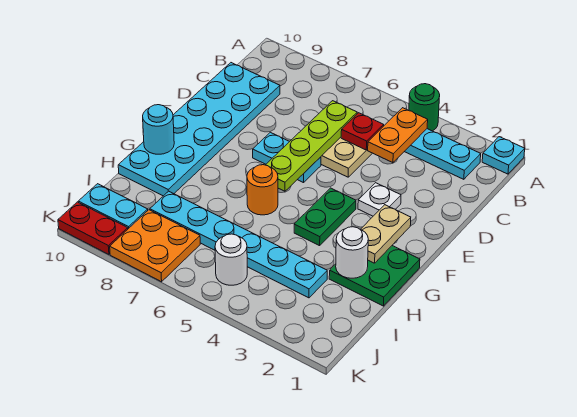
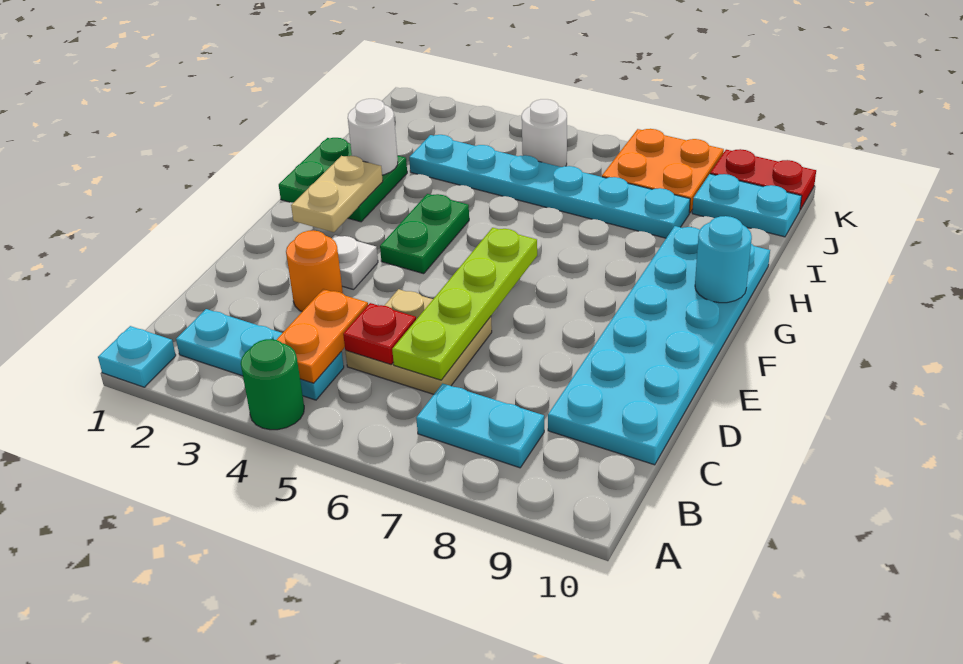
cyan plate E6:E7 level 1 -> cyan plate B7:B8 level 1
orange round brick G6 level 1 -> orange round brick D3 level 1

